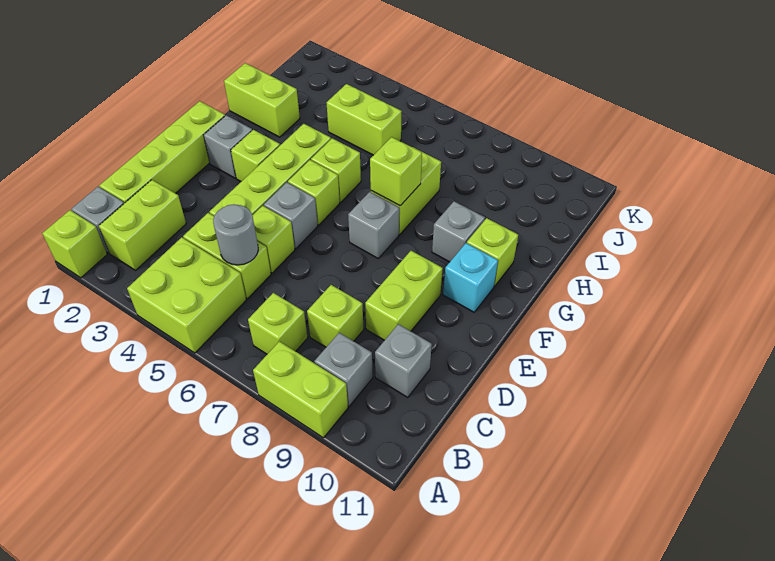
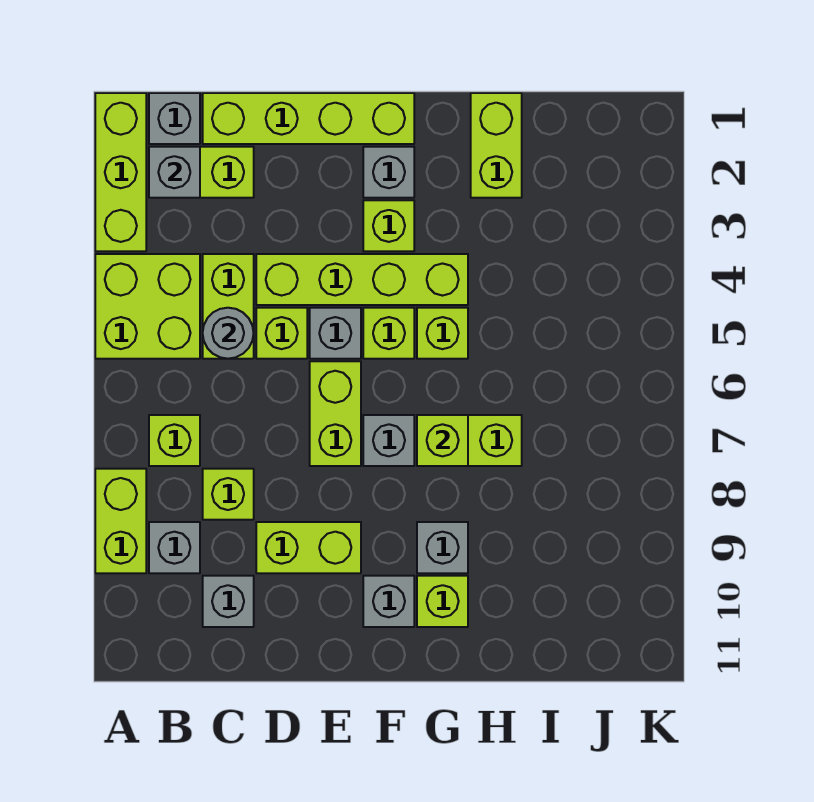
lime brick A1 level 1 -> lime brick A1:A3 level 1
none -> grey brick B2 level 2
cyan brick F10 level 1 -> grey brick F10 level 1
lime brick I4:I5 level 1 -> lime brick E6:E7 level 1

